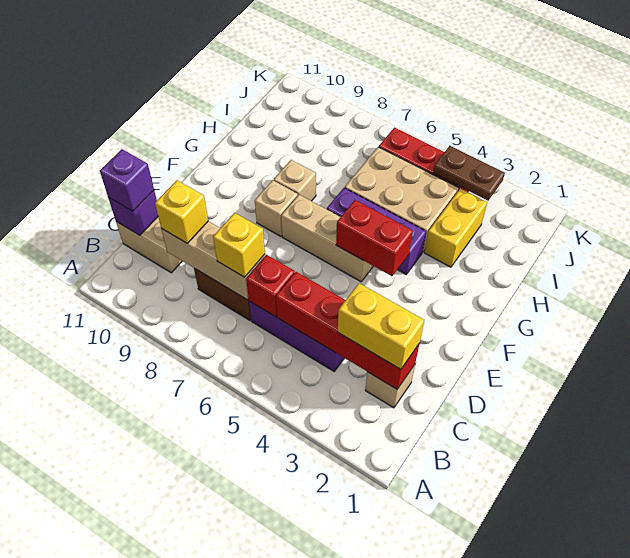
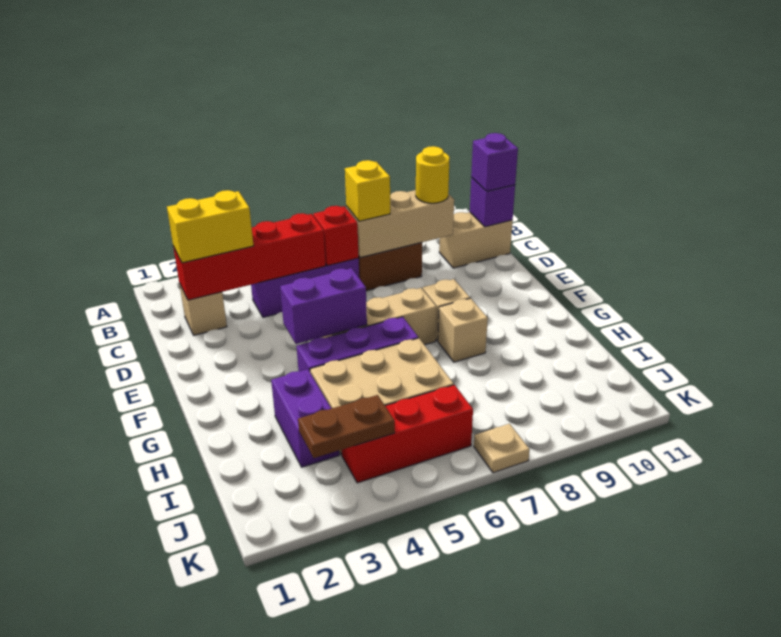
yellow brick C9 level 3 -> yellow round brick C9 level 3
red brick F4:F5 level 2 -> purple brick F4:F5 level 2
yellow brick H3:I3 level 1 -> purple brick H3:I3 level 1
none -> tan plate K7 level 1

